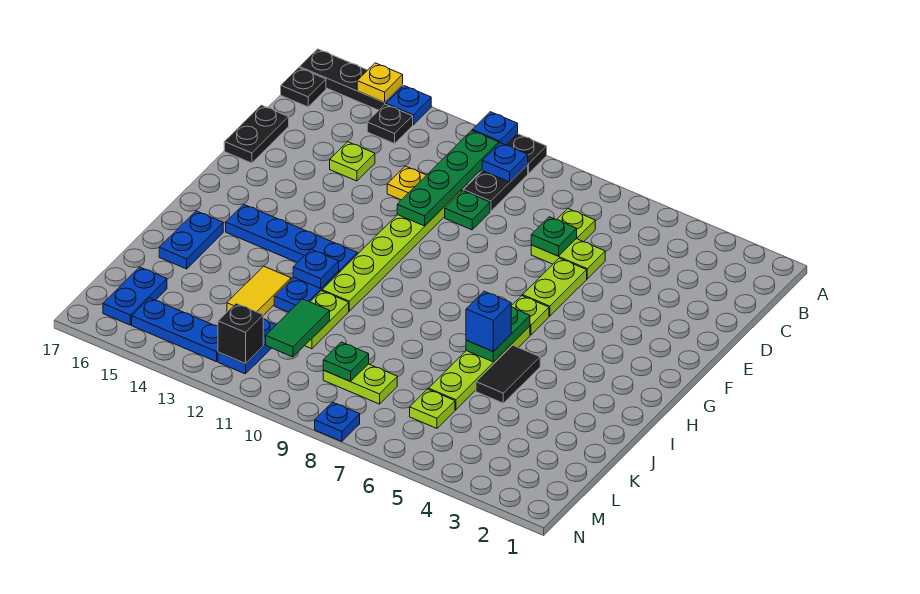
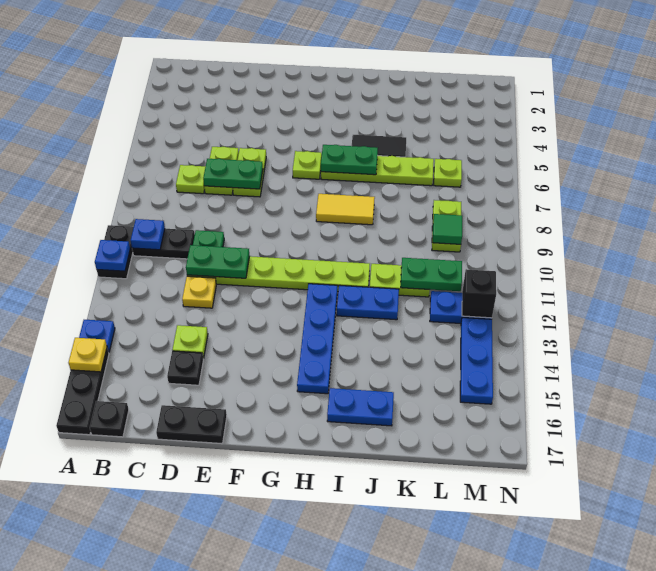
green plate B11:E11 level 2 -> green plate D11:E11 level 2
black plate B14 level 1 -> black plate D15 level 1
green plate D7 level 2 -> green plate D7:E7 level 2
lime plate E6:F6 level 1 -> lime plate E6:E7 level 1
blue brick I6 level 3 -> none
blue plate I12 level 2 -> none
yellow tile J13:K13 level 1 -> yellow tile H8:I8 level 1
green tile K11:L11 level 2 -> green plate K11:L11 level 2
green plate L9 level 2 -> green tile L9 level 2
blue plate L16:M16 level 1 -> none
blue plate N8 level 1 -> none

